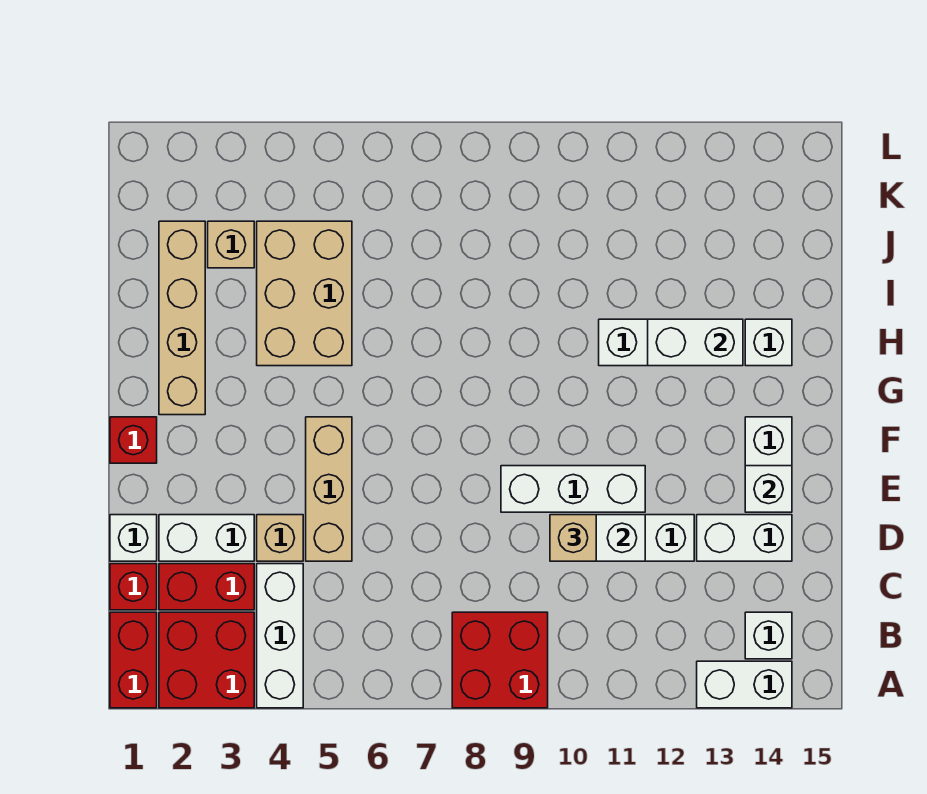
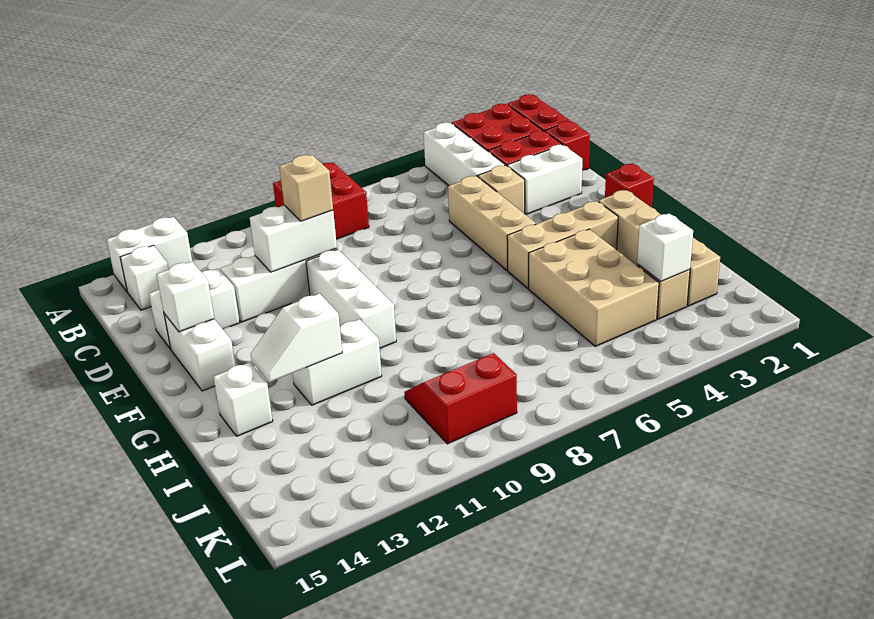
white brick D1 level 1 -> white brick J3 level 2
white brick E9:E11 level 1 -> white brick E10:G10 level 1
none -> tan brick G3:G5 level 1
white brick H12:H13 level 2 -> white slope H12:H13 level 2 top 12
none -> red slope J9:K10 level 1 top K

